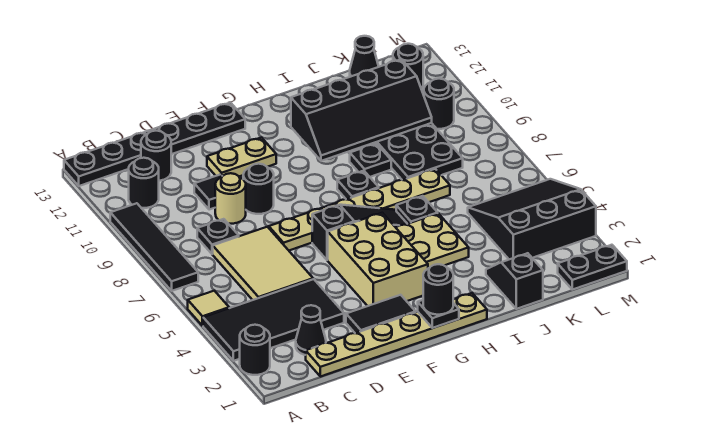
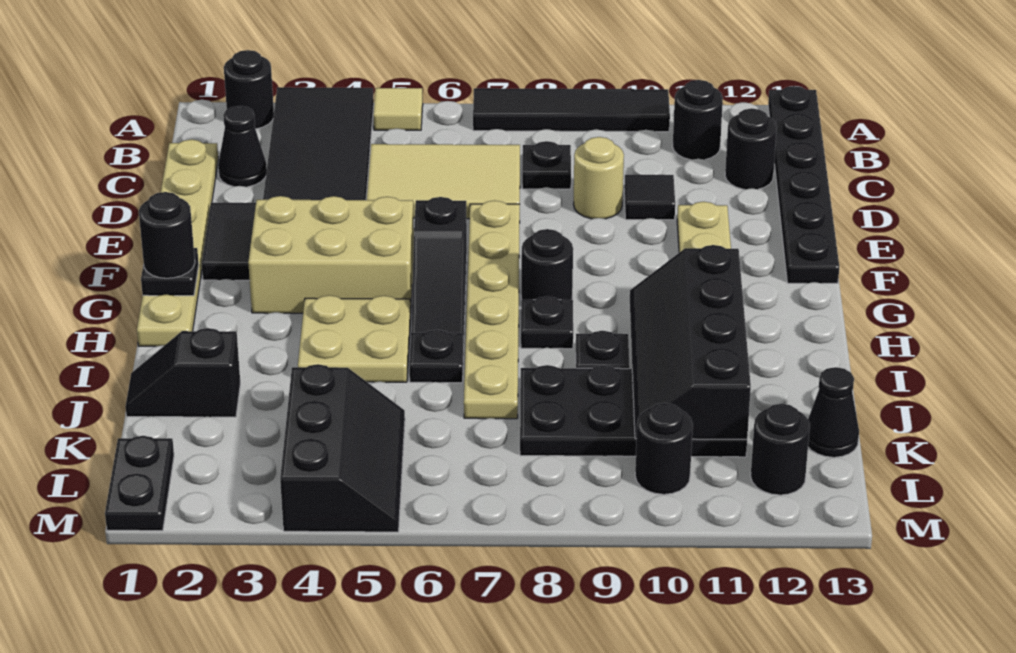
black round brick E9 level 1 -> black round brick G8 level 1
black slope J1:J2 level 1 top 1 -> black slope J1:J2 level 1 top 2
black slope K3:M5 level 1 top 3 -> black slope K4:M5 level 1 top 4

